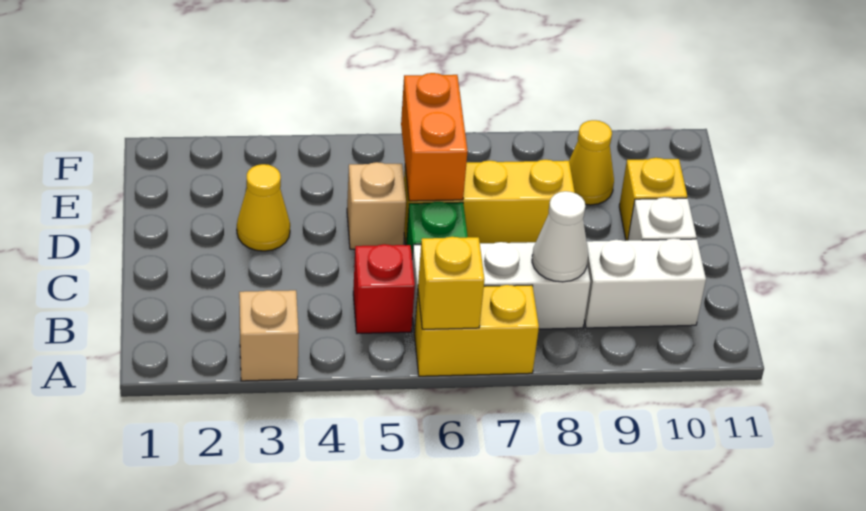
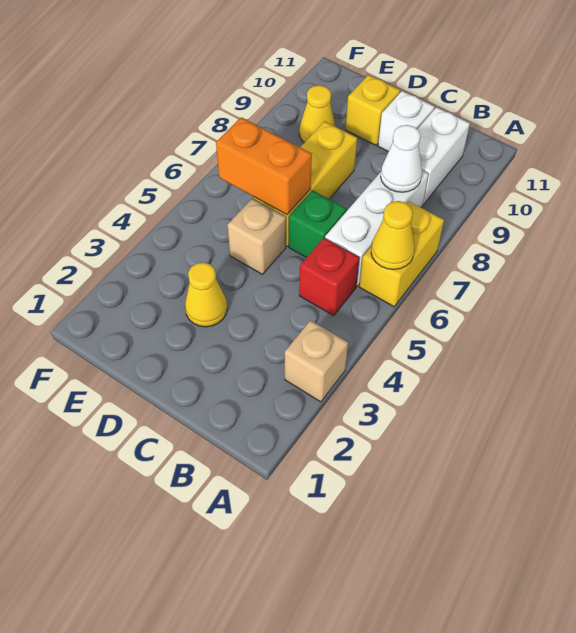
yellow brick A6 level 2 -> yellow cone A6 level 2

